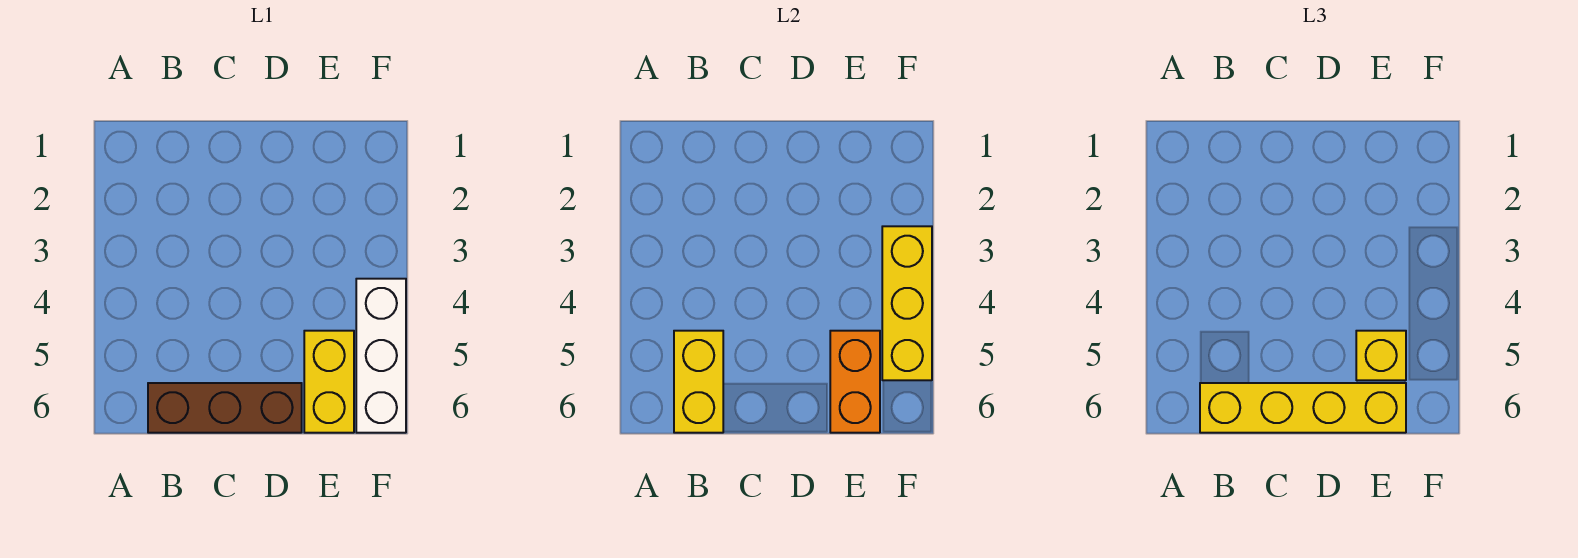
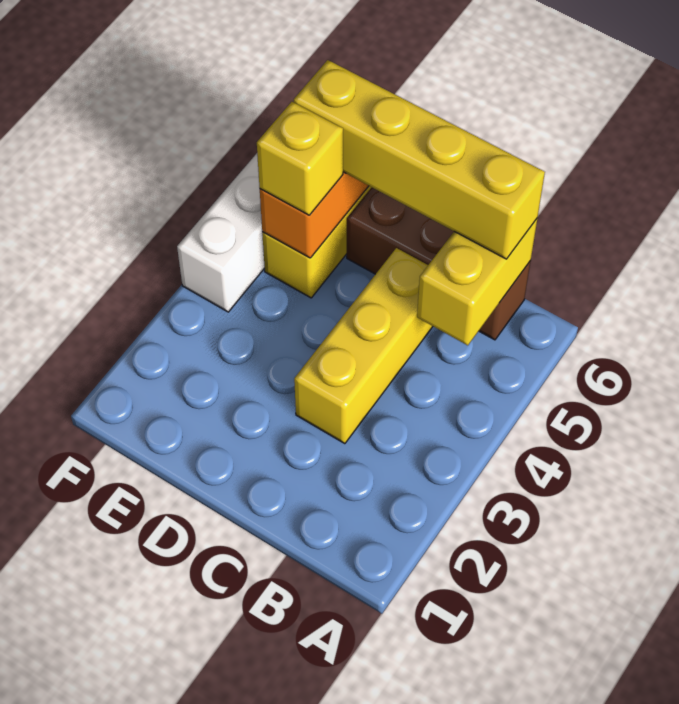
yellow brick F3:F5 level 2 -> yellow brick C3:C5 level 1

